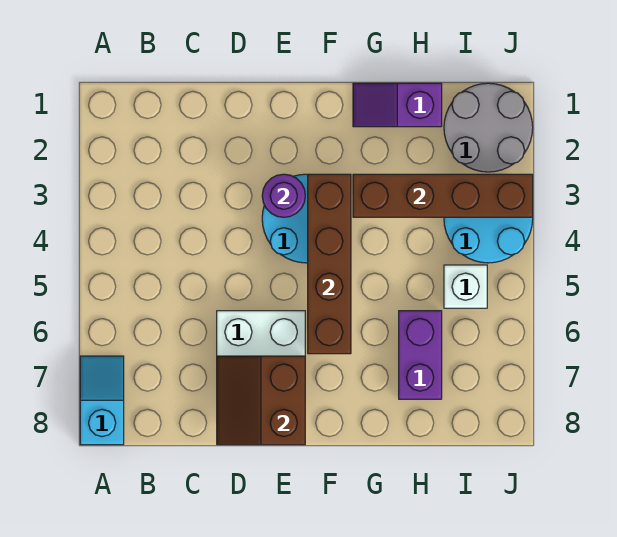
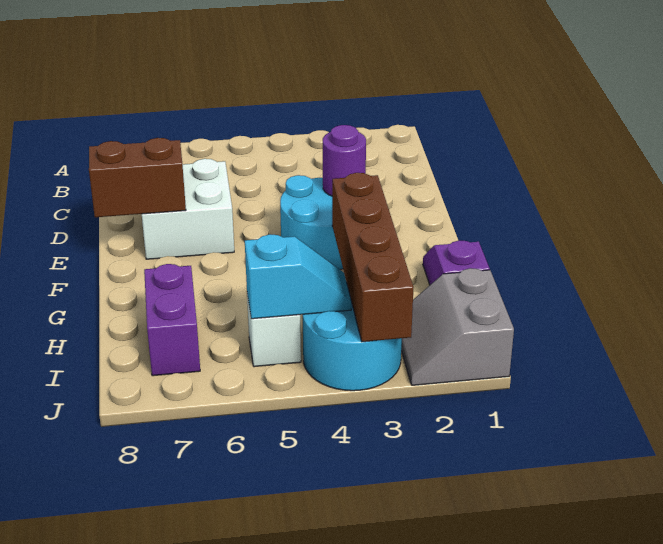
cyan slope A7:A8 level 1 top 8 -> cyan slope I4:I5 level 2 top 5
brown brick F3:F6 level 2 -> none
purple brick H6:H7 level 1 -> purple brick H7:I7 level 1
grey round brick I1:J2 level 1 -> grey slope I1:J2 level 1 top 1

